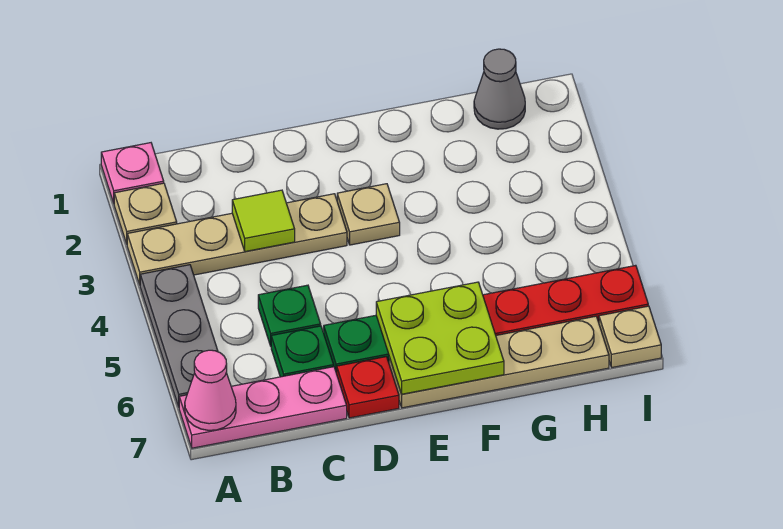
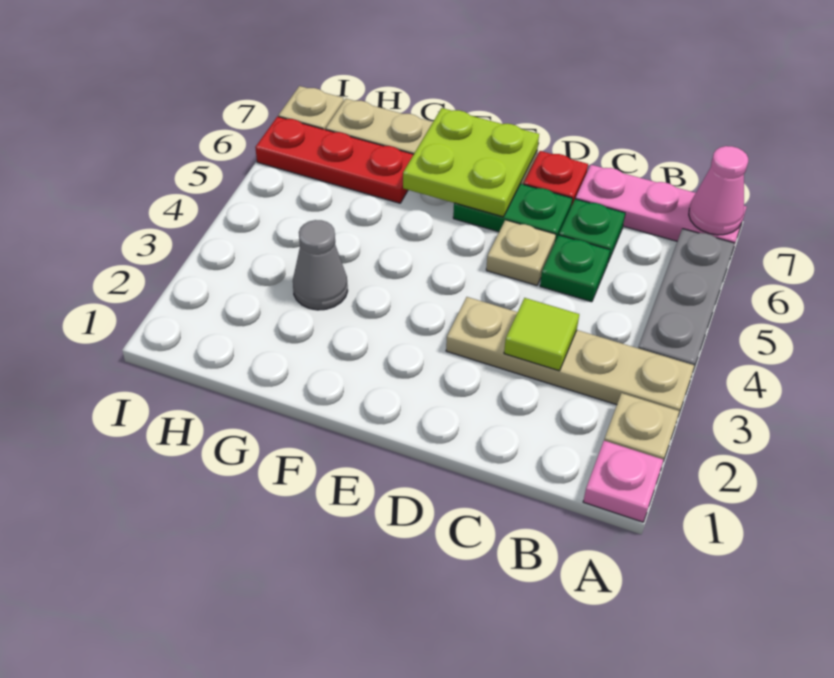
tan plate E3 level 1 -> tan plate D5 level 1
grey cone H1 level 1 -> grey cone G3 level 1

